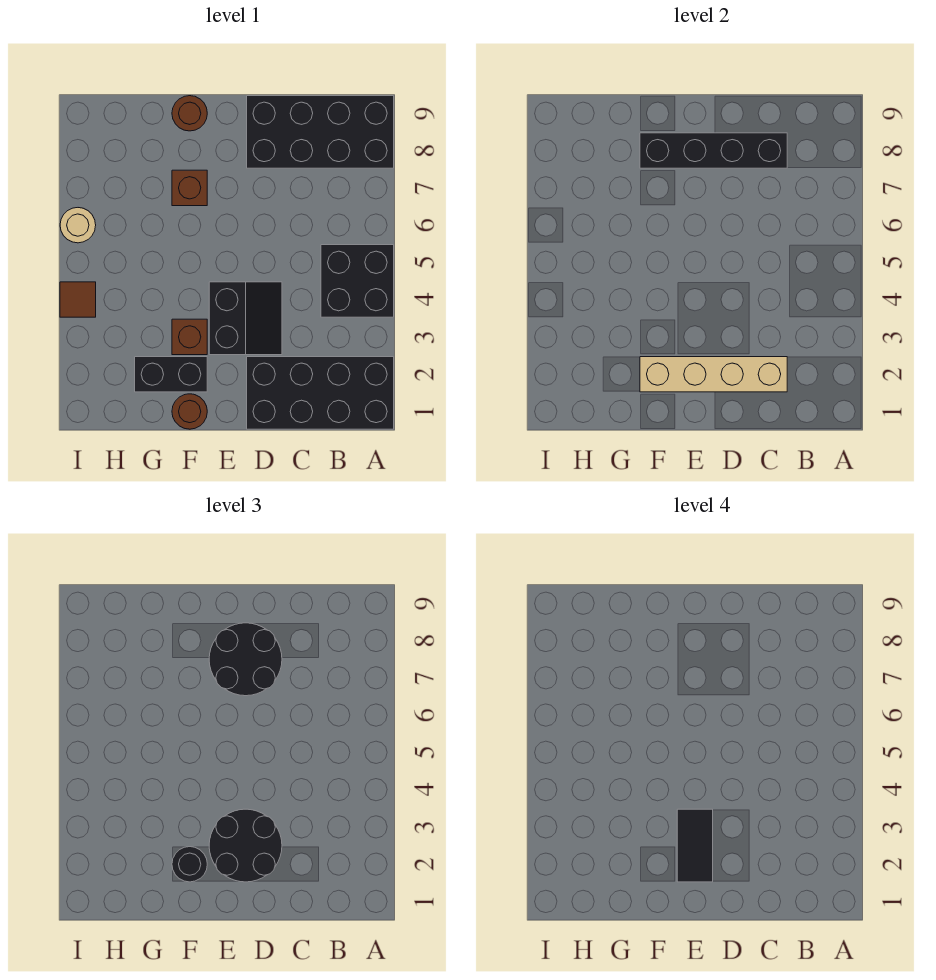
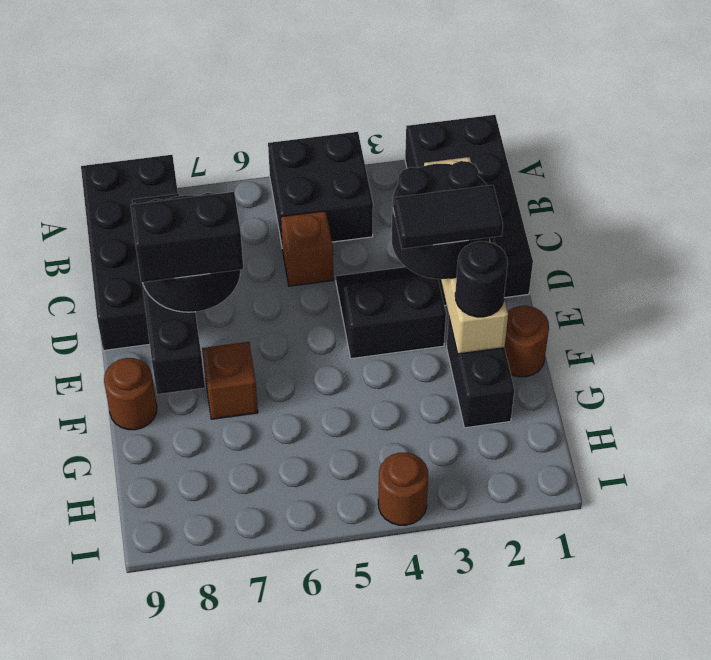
none -> black brick E7:E8 level 4
brown brick F3 level 1 -> brown brick C5 level 1
brown tile I4 level 1 -> brown round brick I4 level 1
tan round brick I6 level 1 -> none

